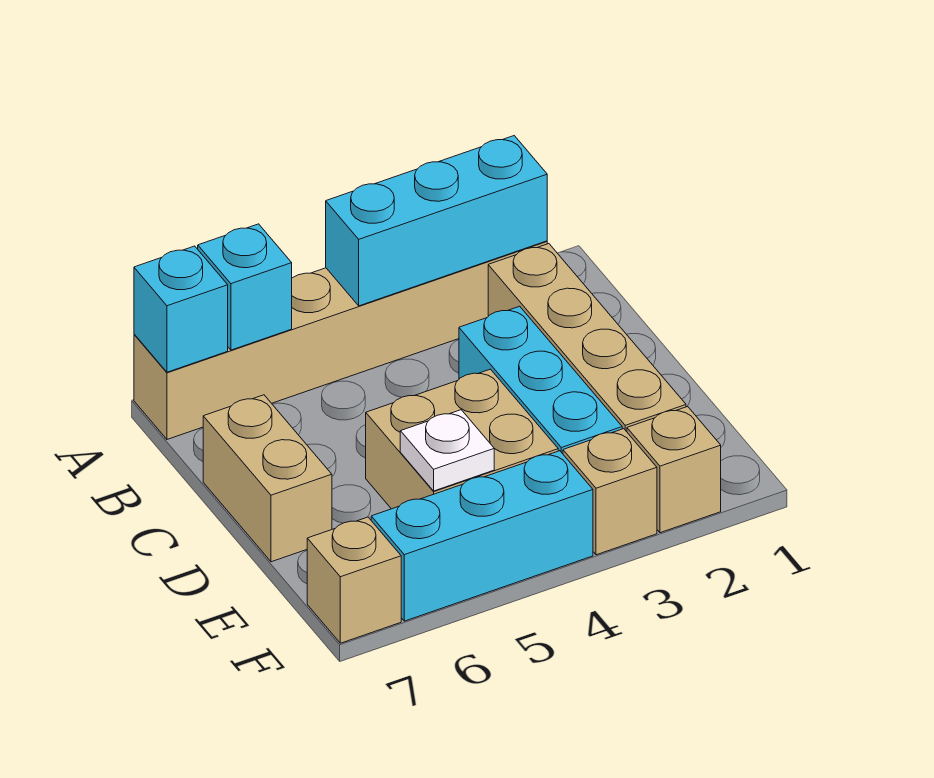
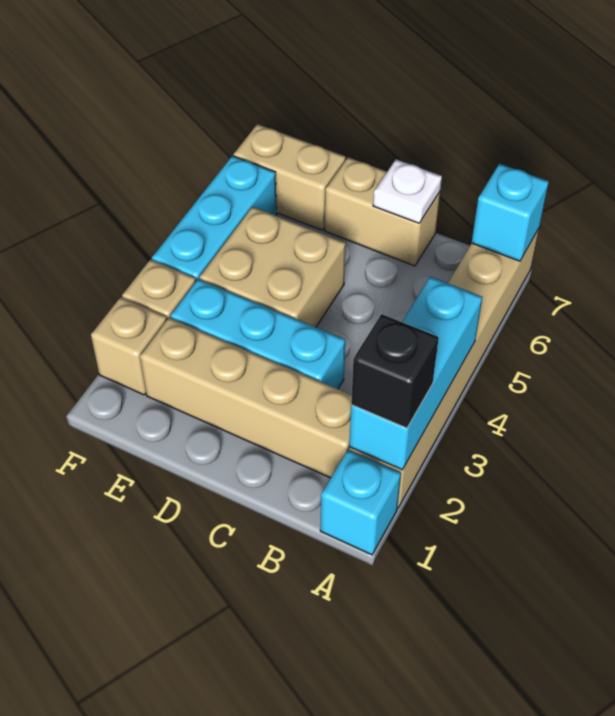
none -> black brick A2 level 3
cyan brick A6 level 2 -> cyan brick A1 level 1
white plate E5 level 2 -> white plate C7 level 2
tan brick F7 level 1 -> tan brick E7:F7 level 1

